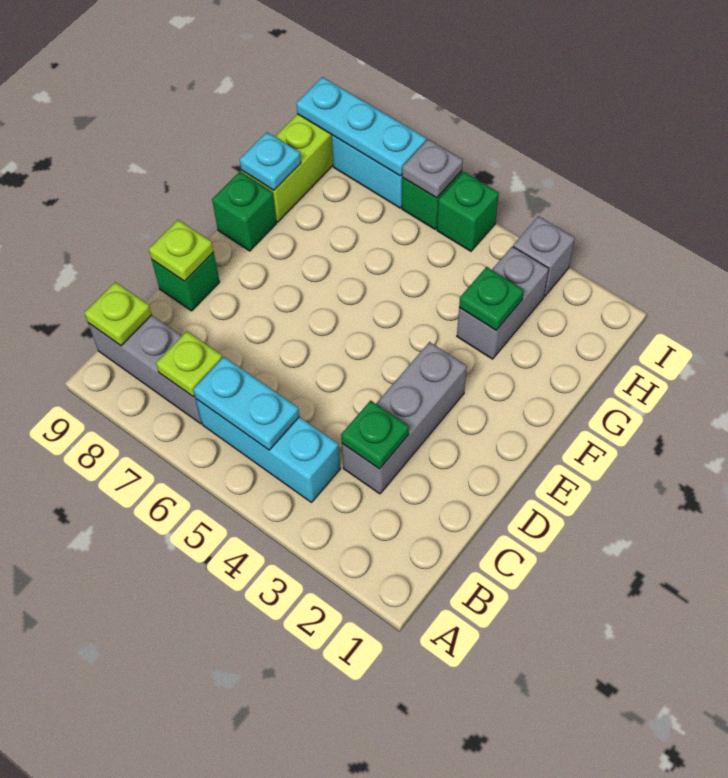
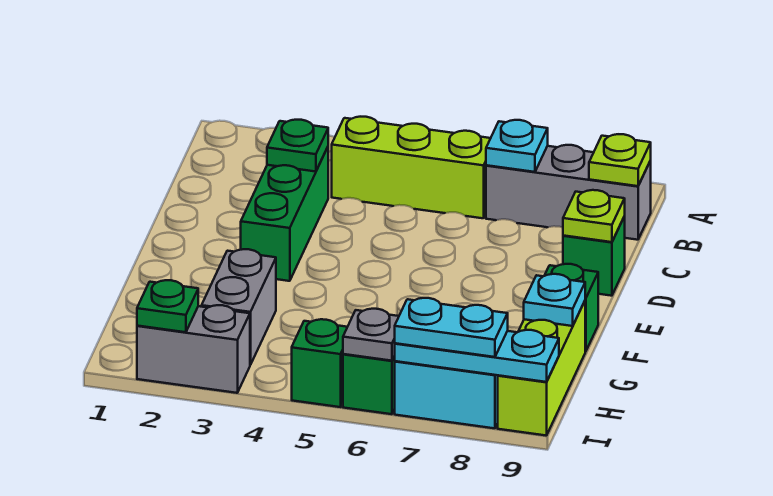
cyan brick B4:B6 level 1 -> lime brick B4:B6 level 1
cyan plate B5:B6 level 2 -> cyan plate I7:I8 level 3
lime plate B7 level 2 -> cyan plate B7 level 2
grey brick C3:E3 level 1 -> green brick C3:E3 level 1
green plate G3 level 2 -> green plate I2 level 2
grey brick I3 level 1 -> grey brick I2:I3 level 1

